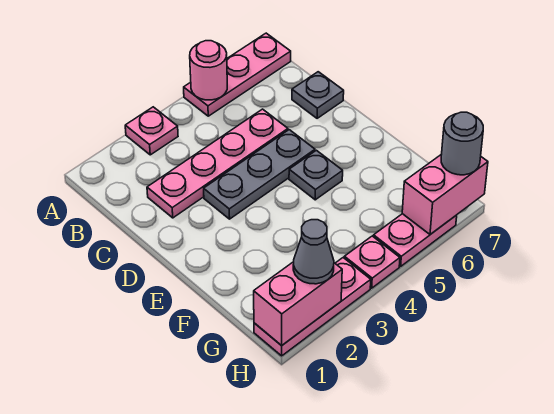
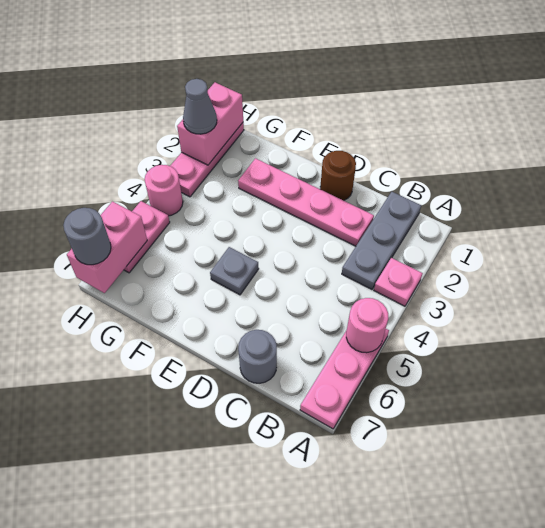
pink plate C2:C5 level 1 -> pink plate C2:F2 level 1
grey plate C7 level 1 -> grey round brick C7 level 1
none -> brown round brick D1 level 1
grey plate D3:D5 level 1 -> grey plate B1:B3 level 1
pink plate H4 level 1 -> pink round brick H4 level 1

